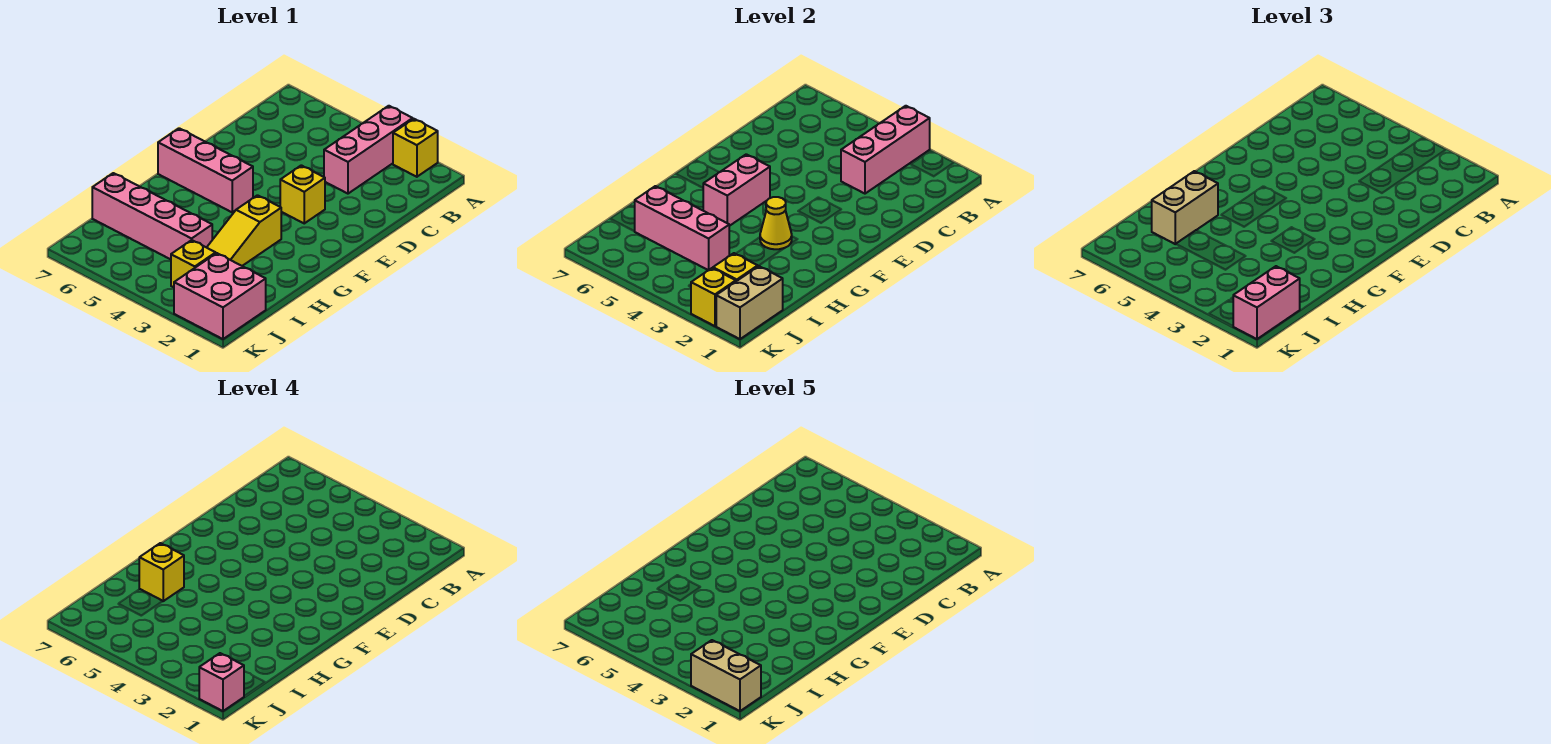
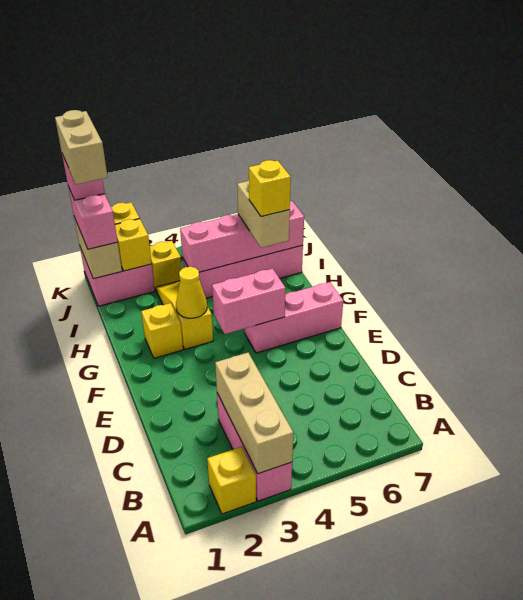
pink brick A3:C3 level 2 -> tan brick A3:C3 level 2
yellow brick E3 level 1 -> yellow brick G2 level 1
pink brick F5:G5 level 2 -> pink brick F4:F5 level 2
pink brick I4:I6 level 2 -> pink brick I4:I7 level 2
tan brick K1:K2 level 5 -> tan brick J1:K1 level 5

